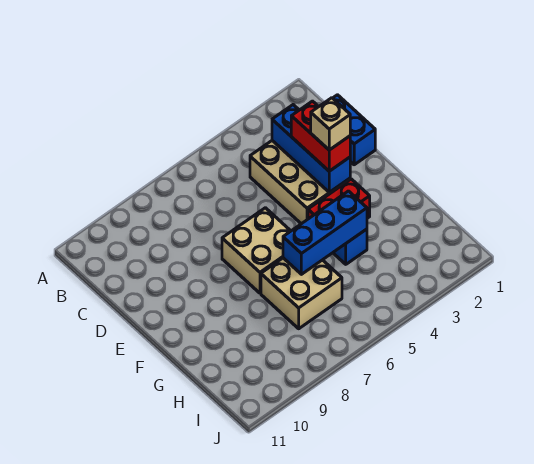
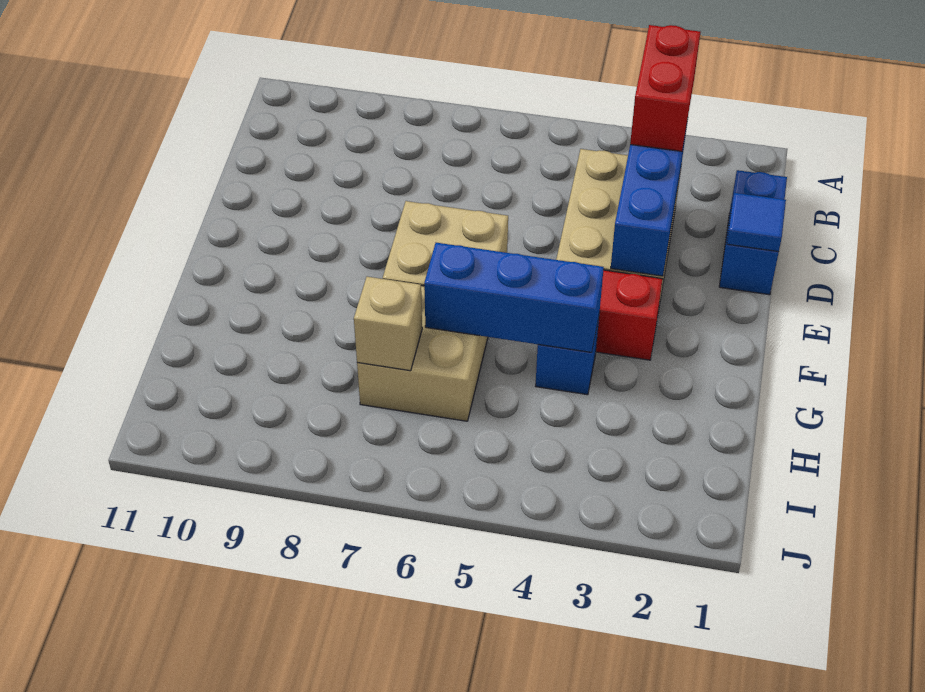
none -> blue tile D1 level 2
red brick D3:E3 level 3 -> red brick B3:C3 level 3
tan brick E3 level 4 -> tan brick H7 level 2

